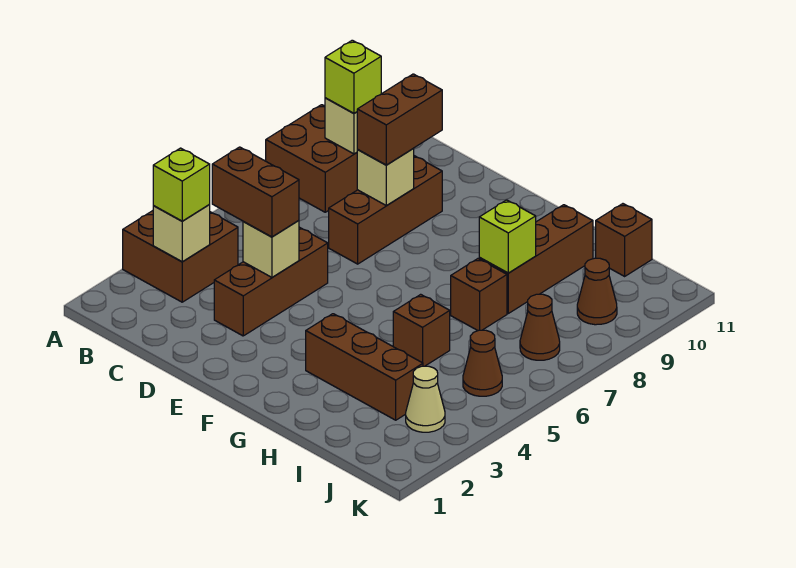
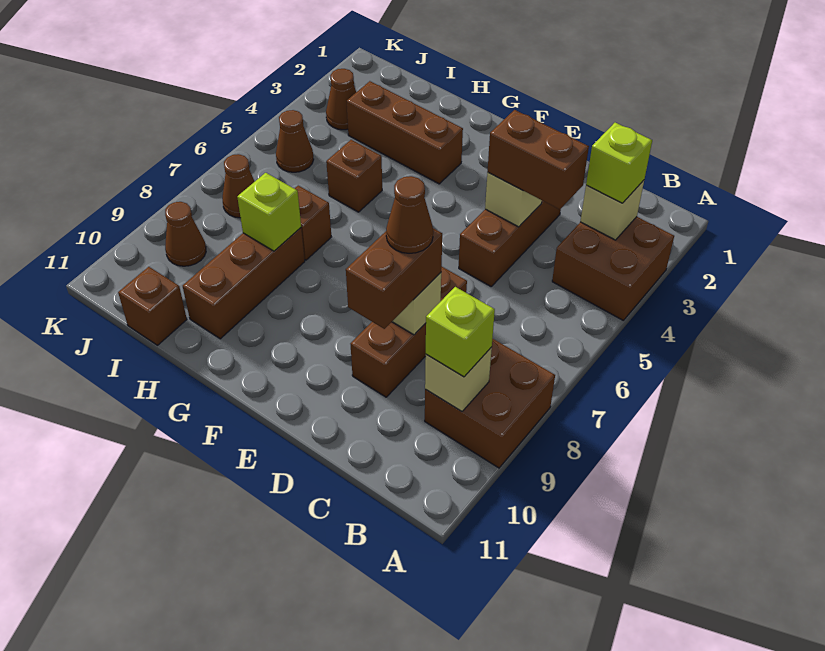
none -> brown cone D8 level 4
tan cone J3 level 1 -> brown cone J3 level 1

